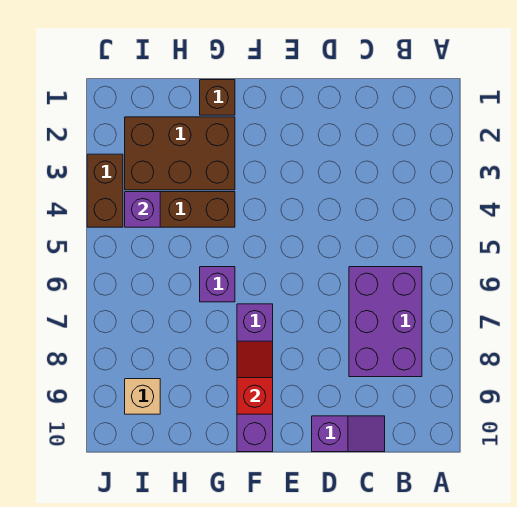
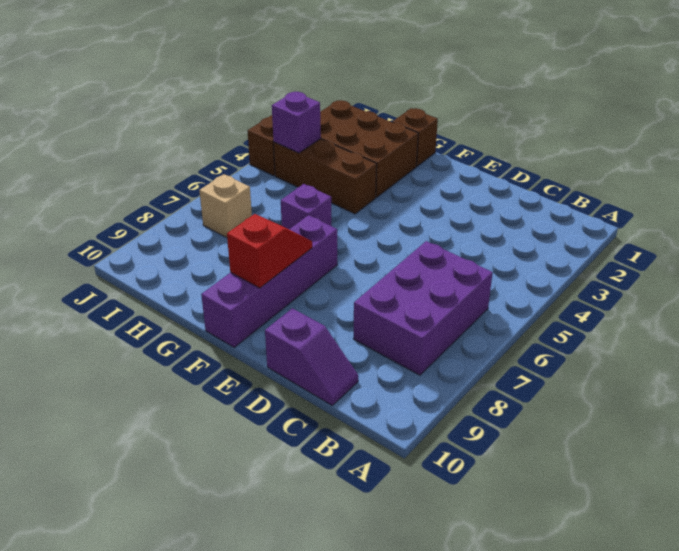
tan brick I9 level 1 -> tan brick I7 level 1

